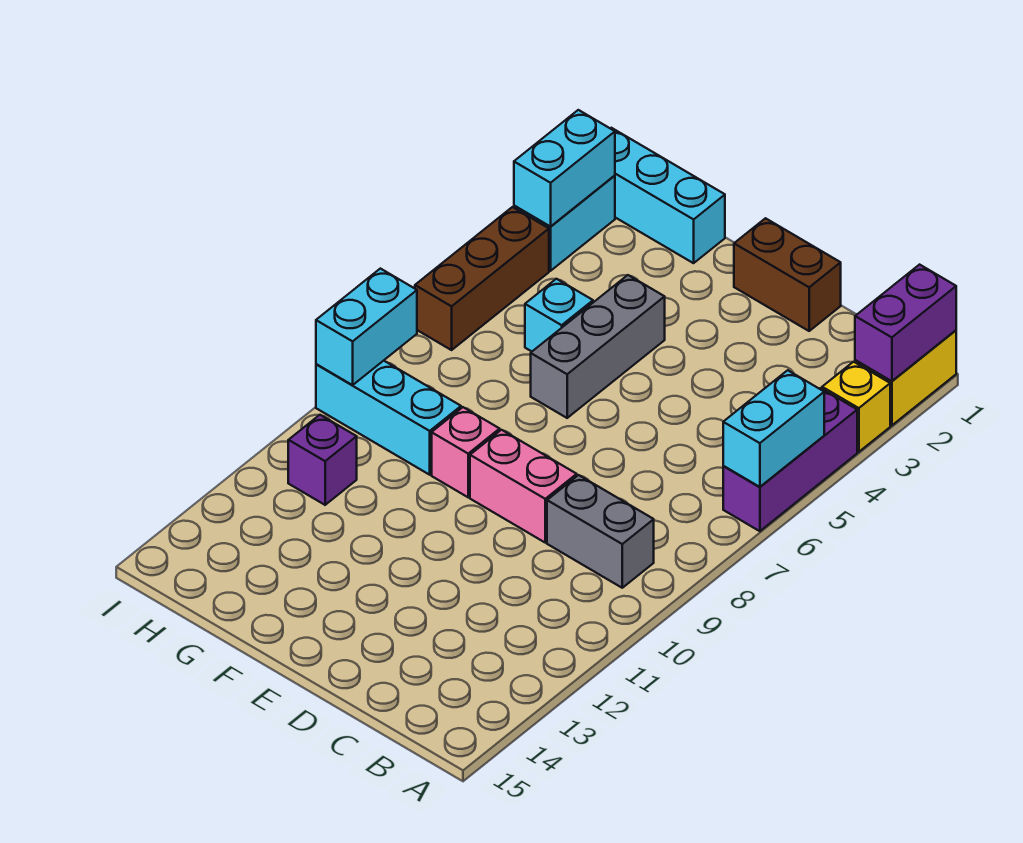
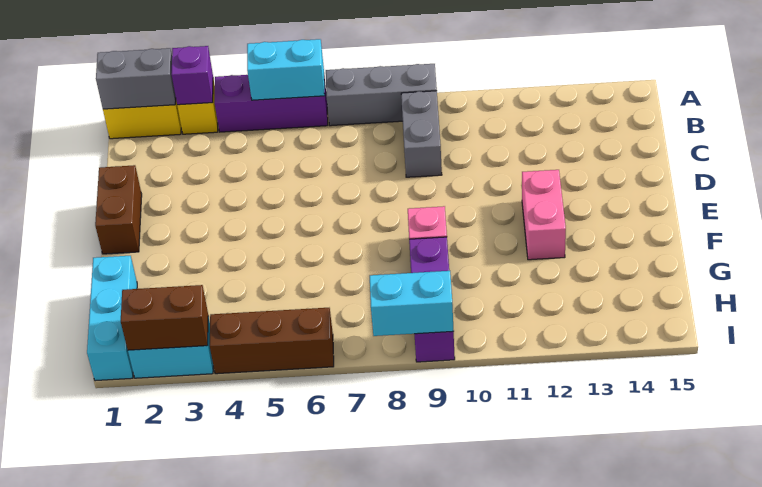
purple brick A1:A2 level 2 -> grey brick A1:A2 level 2
pink brick D9:E9 level 1 -> pink brick E12:F12 level 1
grey brick F4:F6 level 1 -> grey brick A7:A9 level 1
cyan brick G5 level 1 -> none
cyan brick G9:I9 level 1 -> purple brick G9:I9 level 1
purple brick H11 level 1 -> purple brick A3 level 2
cyan brick I2:I3 level 2 -> brown brick I2:I3 level 2

